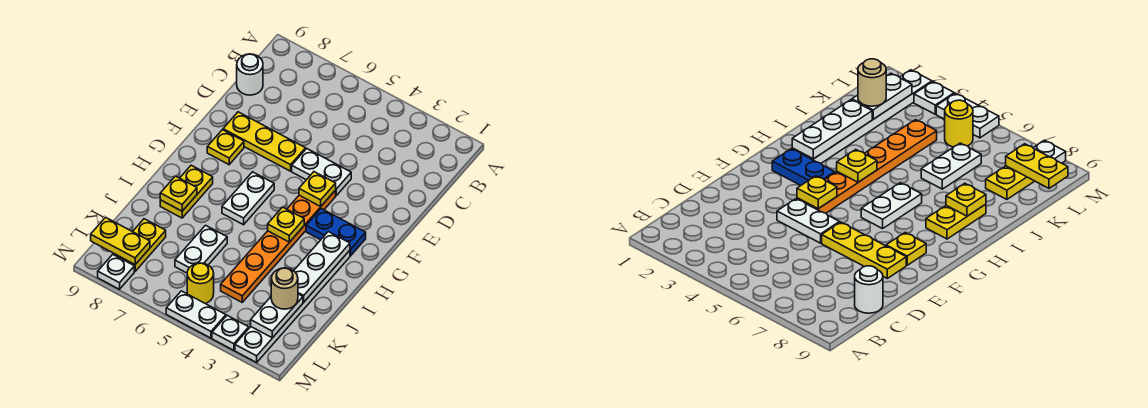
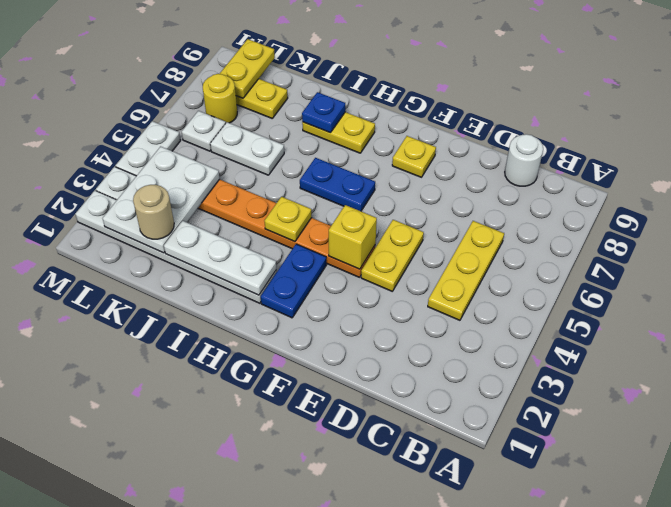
white plate E4:E5 level 1 -> yellow plate E4:E5 level 1
yellow plate E6:E8 level 1 -> yellow plate C4:C6 level 1
yellow plate F4 level 2 -> yellow brick F4 level 2
white plate G6:H6 level 1 -> blue plate G6:H6 level 1
yellow plate I8 level 2 -> blue plate I8 level 2
white plate K2:L2 level 2 -> white plate K2:L4 level 2
yellow round brick L5 level 1 -> yellow round brick L7 level 1
white plate M8 level 1 -> white plate L6 level 1

